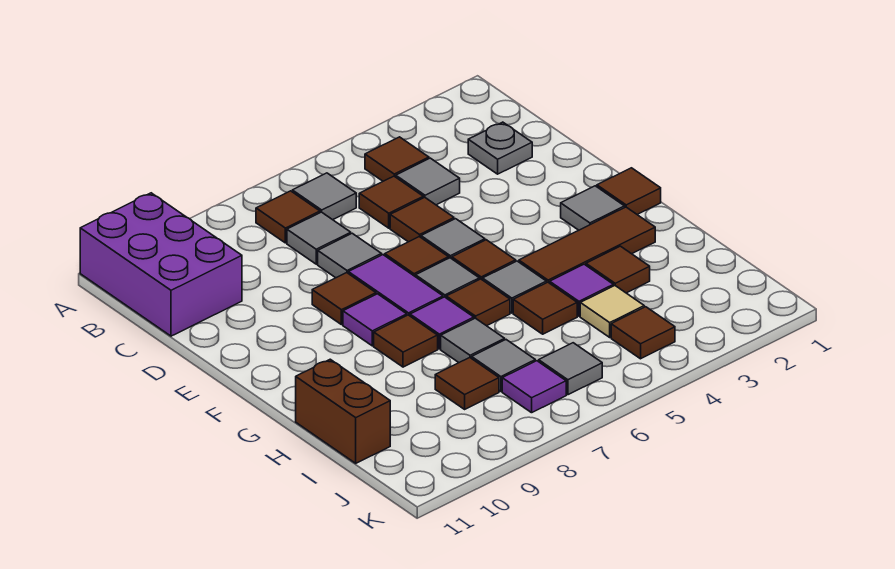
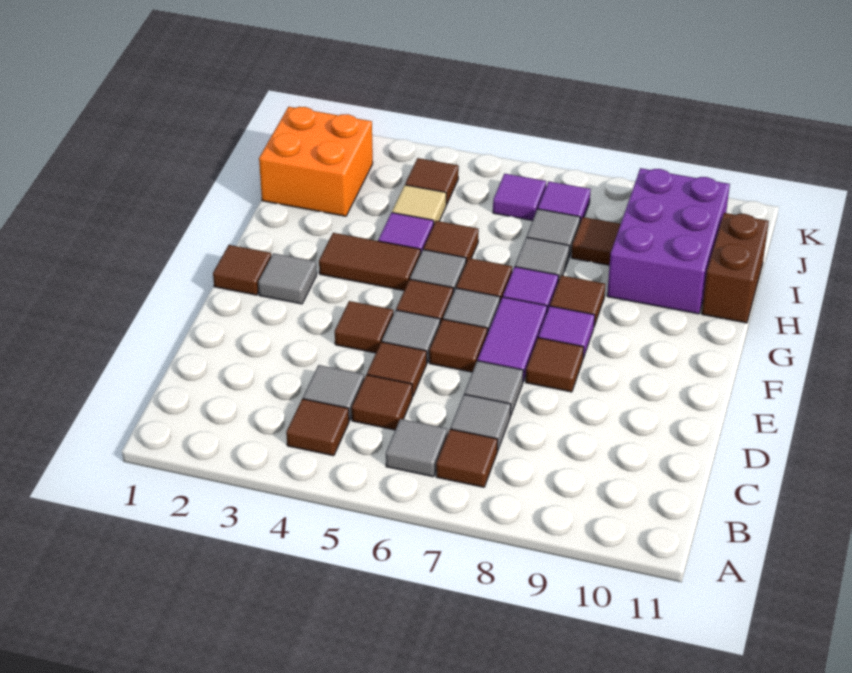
purple brick A10:C11 level 1 -> purple brick H9:J10 level 1
grey plate C2 level 1 -> none
brown tile G2:G4 level 1 -> brown tile G3:G4 level 1
brown tile H3 level 1 -> brown tile E4 level 1
none -> orange brick I1:J2 level 1
grey tile J6 level 1 -> purple tile J6 level 1

